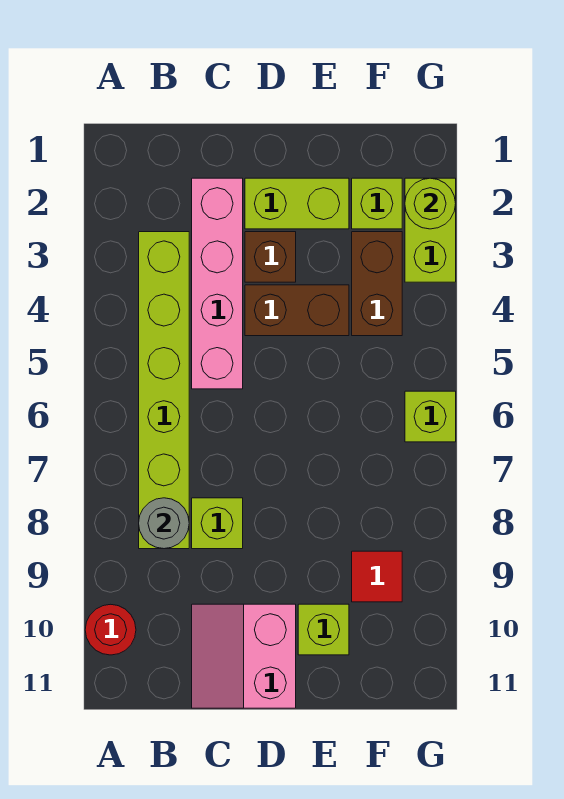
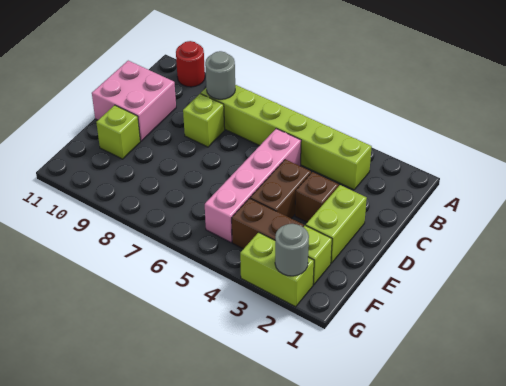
pink brick C2:C5 level 1 -> pink brick C5:F5 level 1
pink slope C10:D11 level 1 top D -> pink brick C10:D11 level 1
red tile F9 level 1 -> none
lime round brick G2 level 2 -> grey round brick G2 level 2
lime brick G6 level 1 -> none

